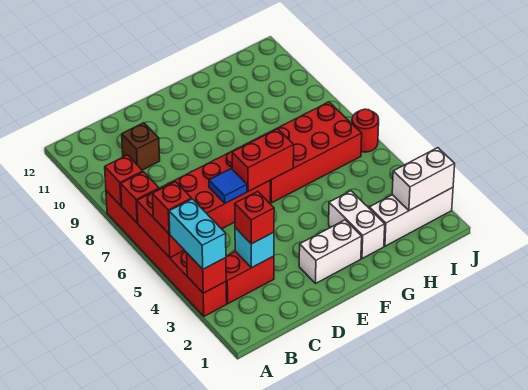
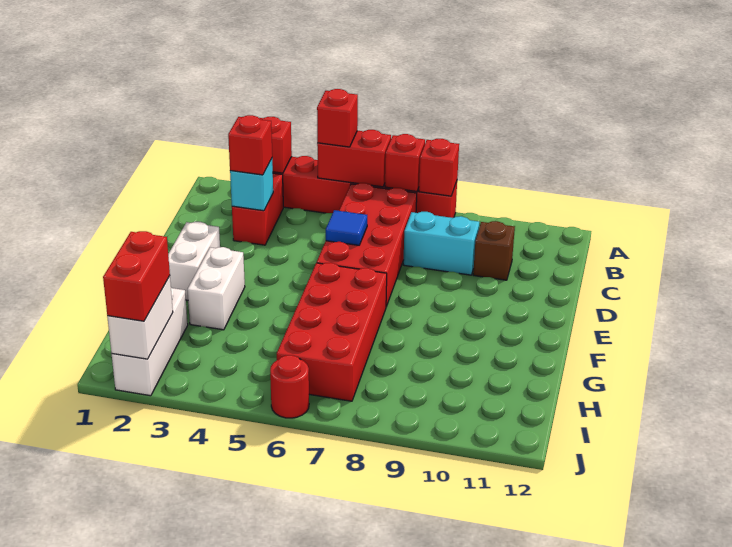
cyan brick A3:A4 level 3 -> cyan brick C8:C9 level 1
red brick E6:F6 level 2 -> red brick I2:J2 level 3
white brick G2:G3 level 1 -> white brick F3:G3 level 1

